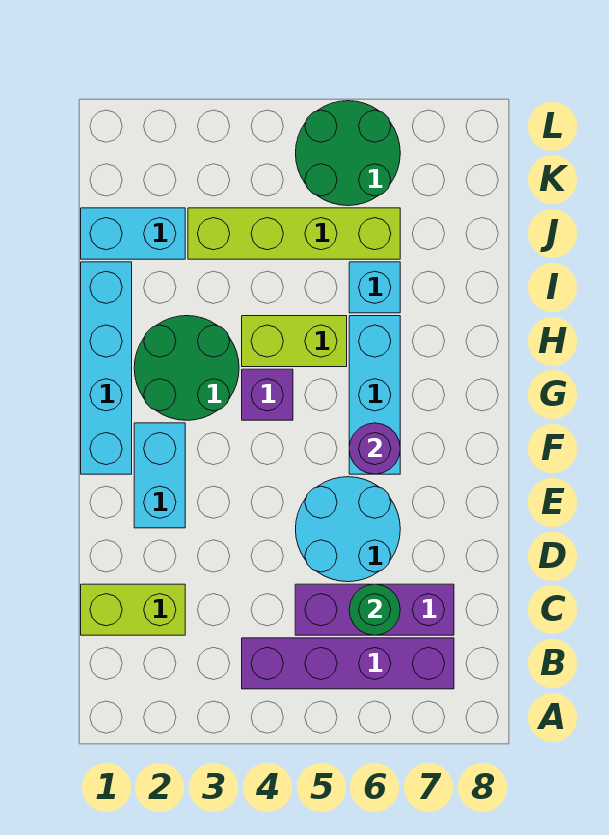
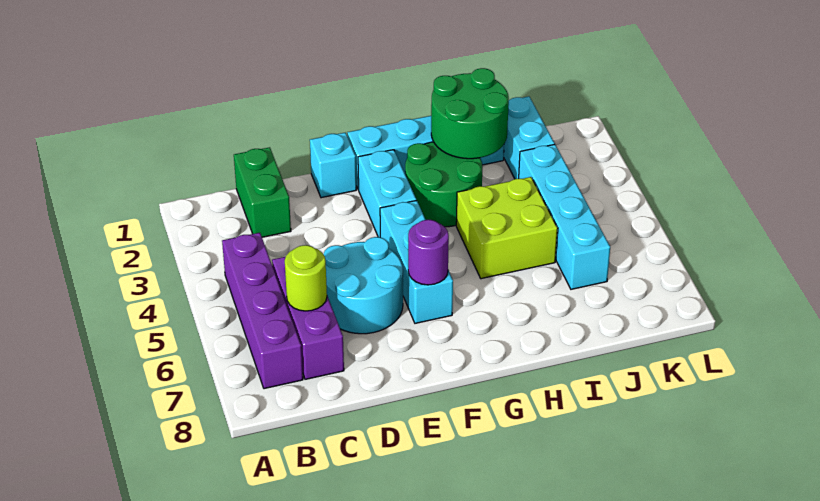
lime brick C1:C2 level 1 -> green brick C1:C2 level 1
green round brick C6 level 2 -> lime round brick C6 level 2
cyan brick E2:F2 level 1 -> cyan brick F2:F3 level 1
cyan brick F6:H6 level 1 -> cyan brick F4:F6 level 1
purple brick G4 level 1 -> none
lime brick H4:H5 level 1 -> lime brick H4:I5 level 1
cyan brick I6 level 1 -> cyan brick E1 level 1
lime brick J3:J6 level 1 -> cyan brick J3:J6 level 1
green round brick K5:L6 level 1 -> green round brick H1:I2 level 2

